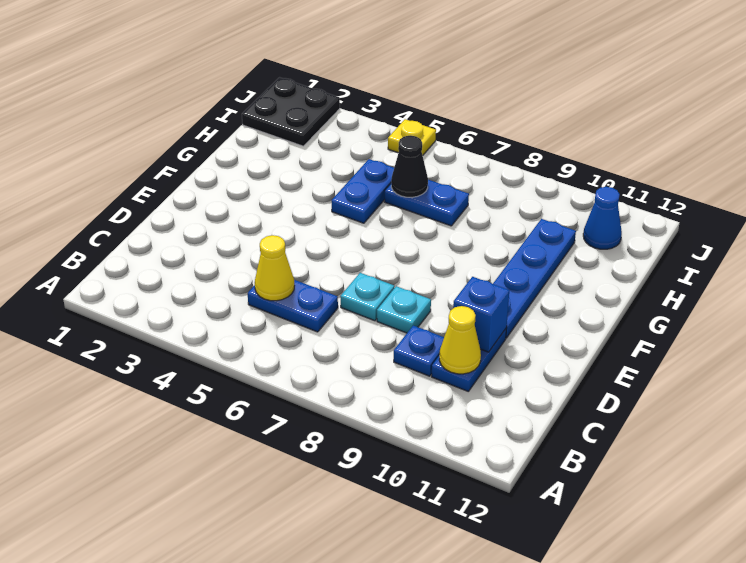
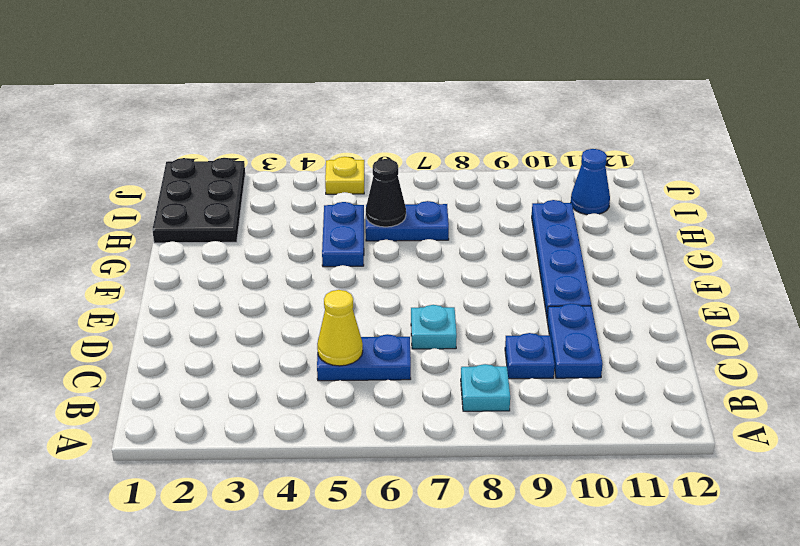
yellow cone C10 level 2 -> none
cyan plate D8 level 1 -> cyan plate B8 level 1
blue brick D10 level 2 -> none
black plate I1:J2 level 1 -> black plate H1:J2 level 1

